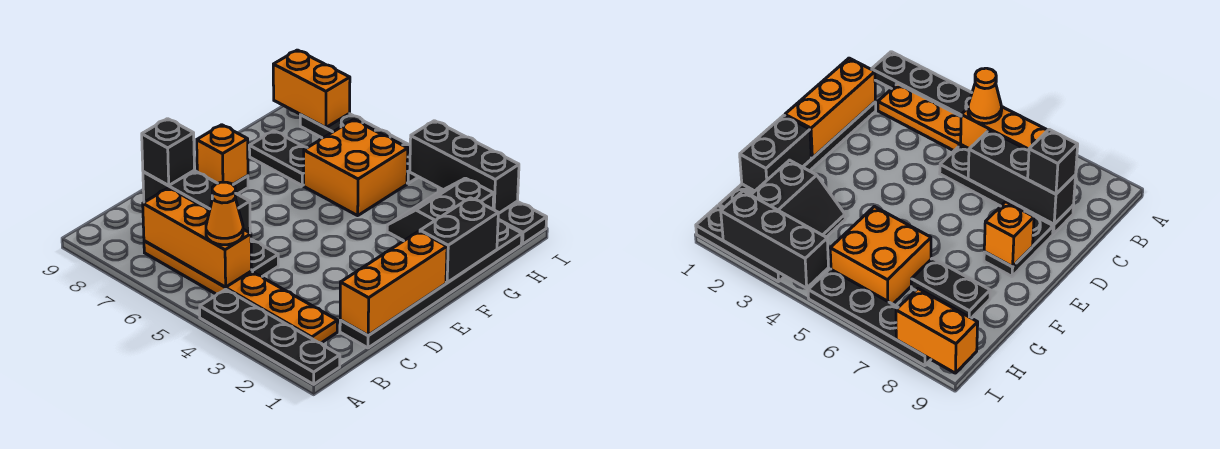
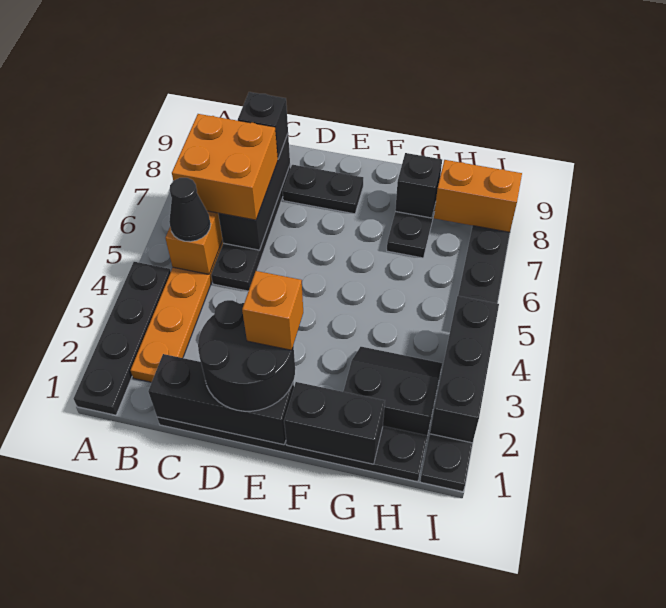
orange cone B5 level 3 -> black cone B5 level 3
orange brick C1:E1 level 2 -> black brick C1:E1 level 2
none -> black round brick D1:E2 level 3
orange brick E8 level 2 -> orange brick E2 level 4
orange brick G5:H6 level 1 -> orange brick B6:C7 level 3
none -> black brick G8 level 2
orange brick I8:I9 level 2 -> orange brick H8:I8 level 2

